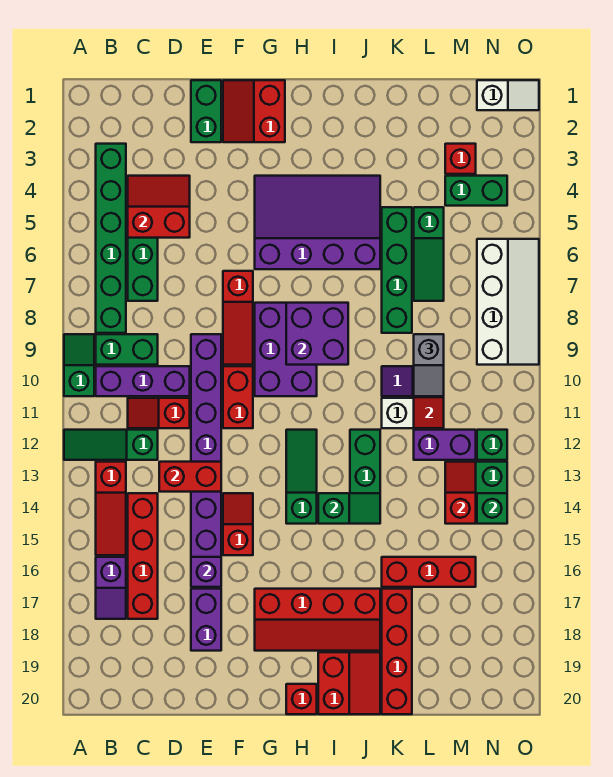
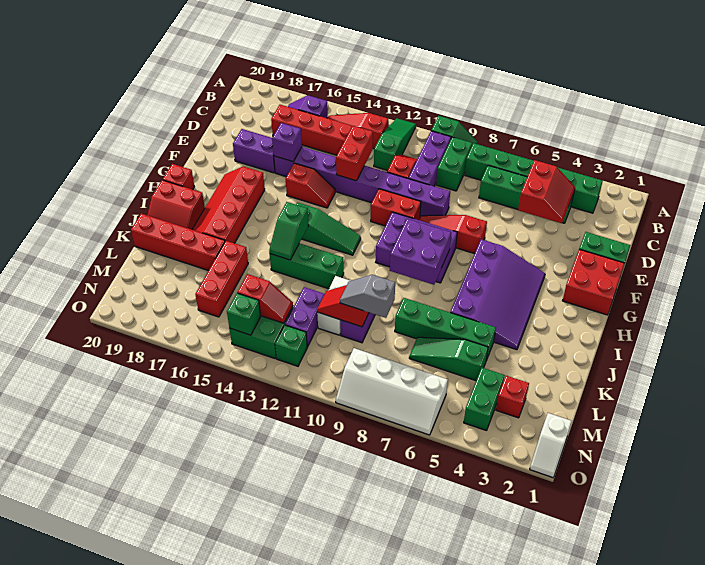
red slope F1:G2 level 1 top G -> red brick F1:G2 level 1

